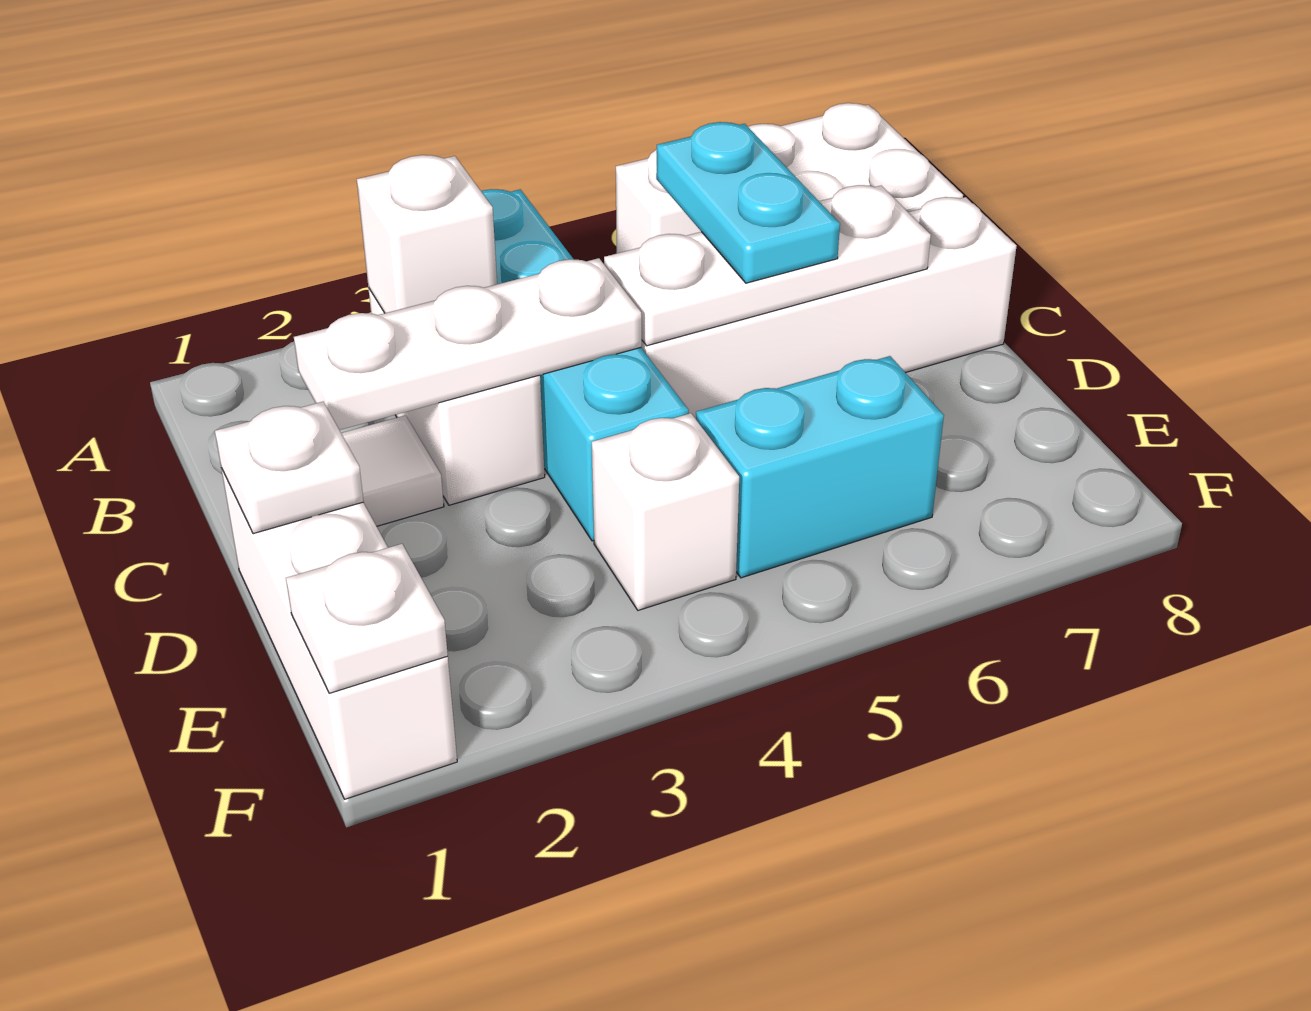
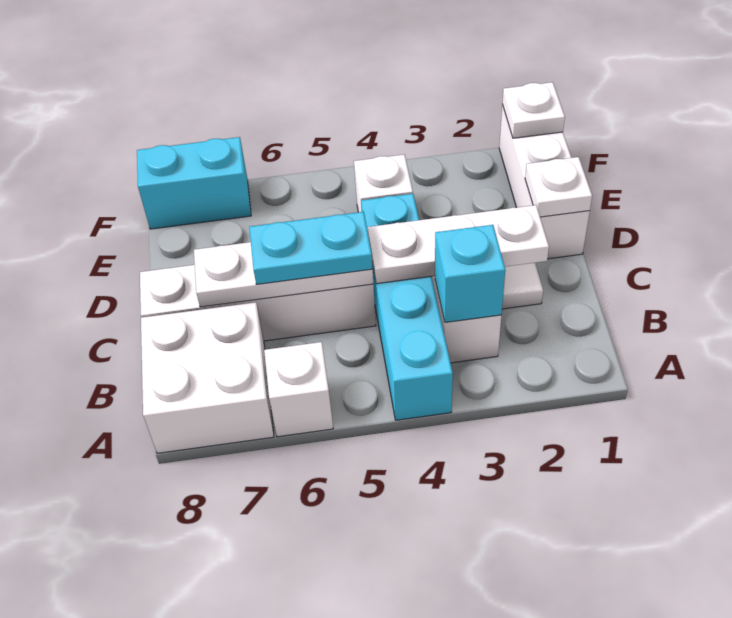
white brick B3 level 2 -> cyan brick B3 level 2
cyan plate B6:C6 level 3 -> cyan plate C5:C6 level 3
cyan brick E5:E6 level 1 -> cyan brick F7:F8 level 1

